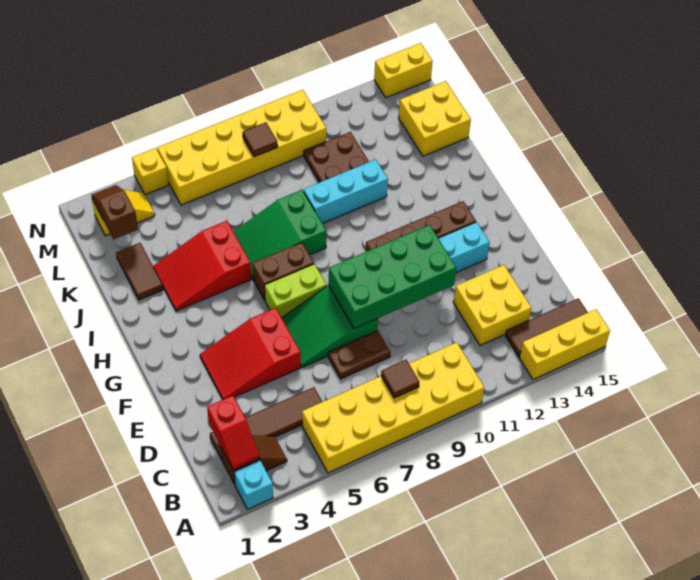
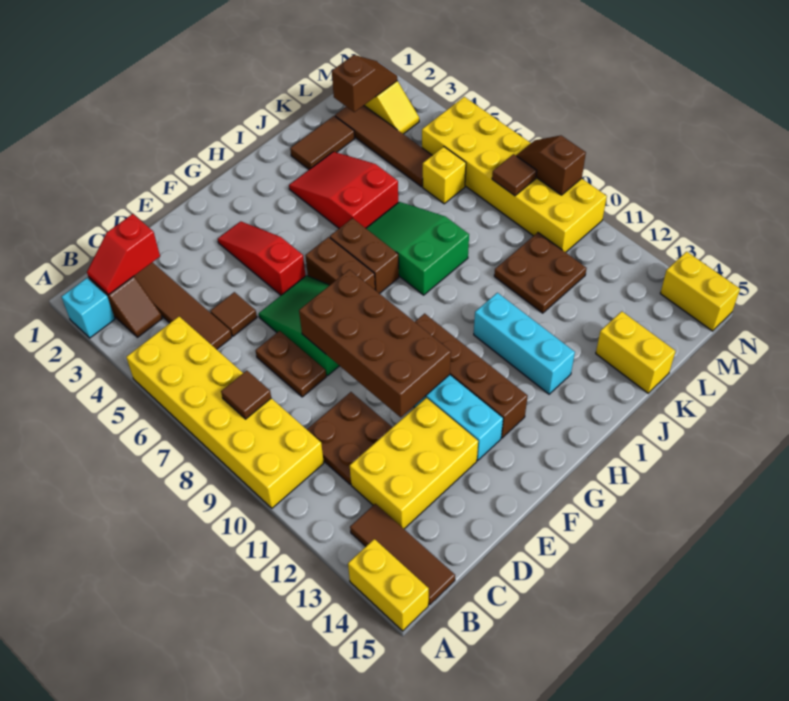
yellow brick A13:A15 level 1 -> yellow brick A14:A15 level 1
none -> brown plate C10:D11 level 1
yellow brick C12:D13 level 1 -> yellow brick C12:E13 level 1
none -> brown tile D5 level 1
red slope E3:F5 level 1 top 5 -> red slope F3:F5 level 1 top 5
green brick E8:F11 level 2 -> brown brick E8:F11 level 2
lime brick G6:G7 level 1 -> brown brick G6:G7 level 1
cyan brick J9:J11 level 1 -> cyan brick I11:I13 level 1
yellow brick K14:L15 level 1 -> yellow brick K14:K15 level 1
none -> brown tile L2:L5 level 1
yellow brick N4 level 1 -> yellow brick L6 level 1
none -> brown slope N8:N9 level 2 top 9

